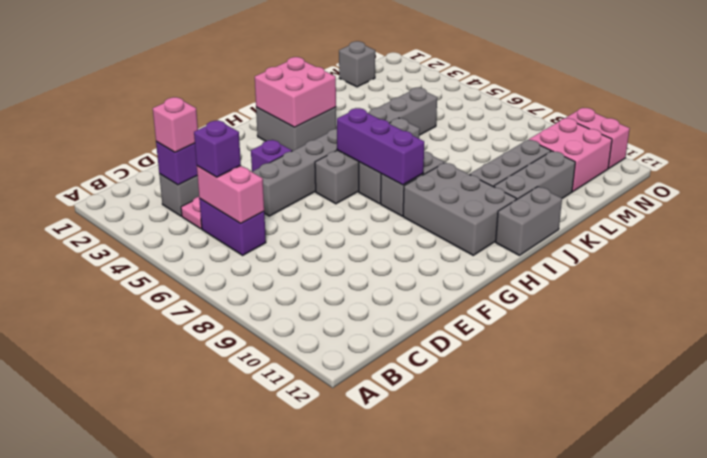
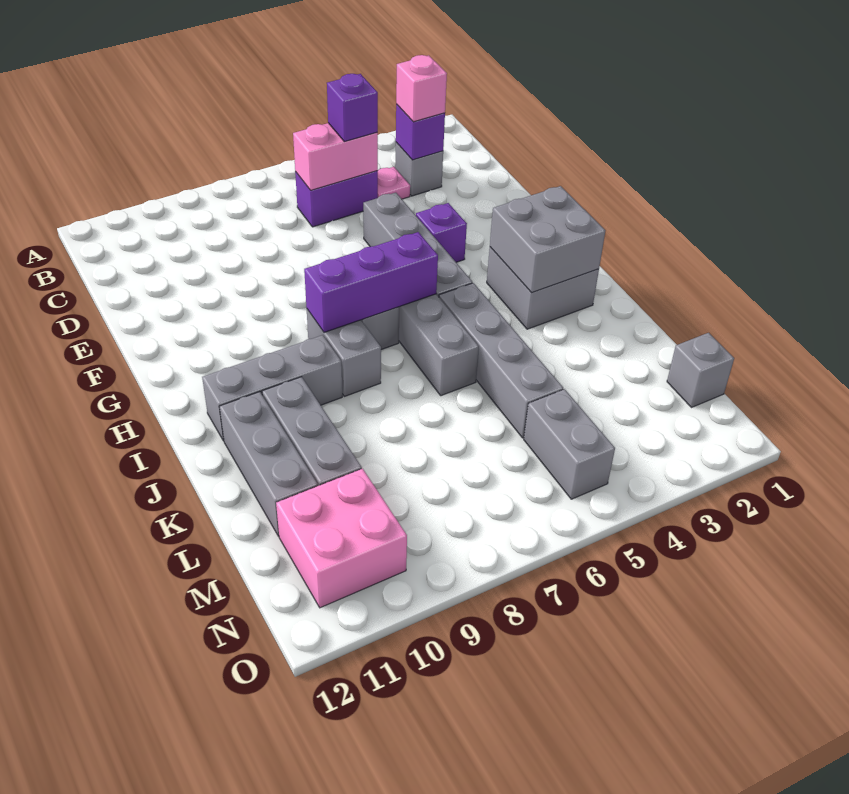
pink brick H2:I3 level 2 -> grey brick H2:I3 level 2
grey brick H9:I11 level 1 -> grey brick I9:I11 level 1
grey brick I12:J12 level 1 -> grey brick M5:N5 level 1
pink brick O10:O11 level 1 -> none

